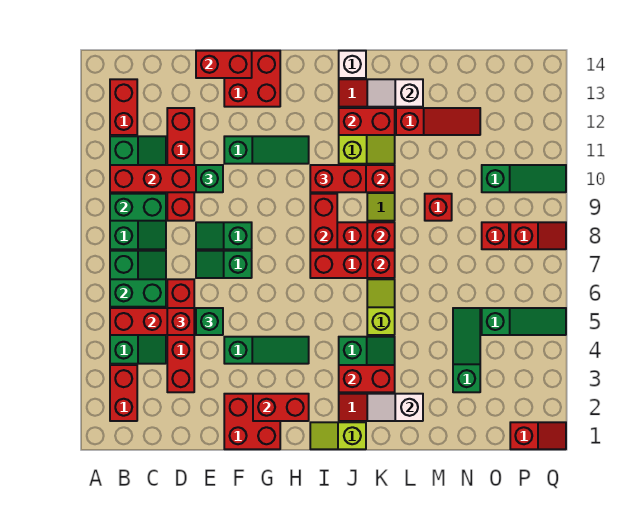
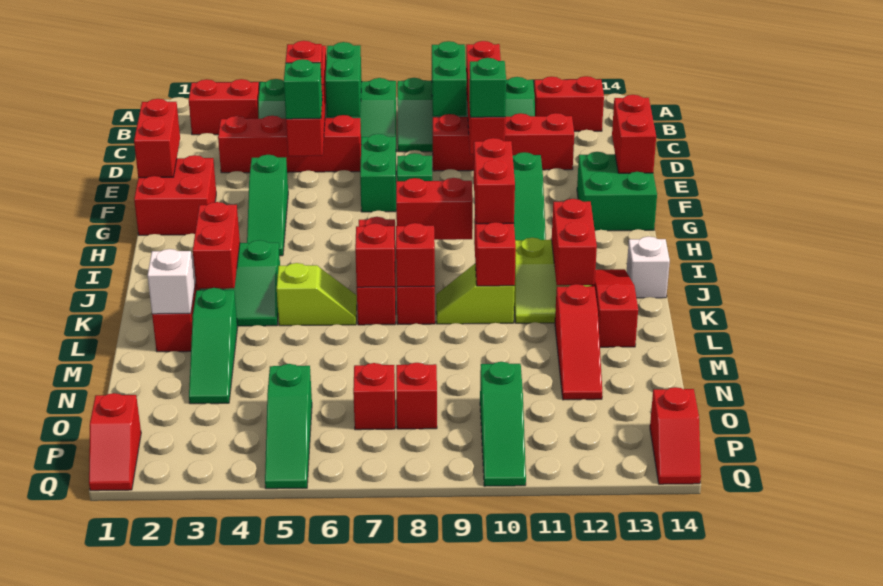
green slope E7:F7 level 1 top F -> green brick E7:F7 level 1
red brick F13:G14 level 1 -> green brick F13:G14 level 1
red brick G2:H2 level 2 -> red brick E1:F1 level 2
lime slope I1:J1 level 1 top J -> none
white slope K13:L13 level 2 top L -> none
red brick M9 level 1 -> red brick O7 level 1
green slope N3:N5 level 1 top 3 -> green slope L3:N3 level 1 top L
red slope P8:Q8 level 1 top P -> red slope P14:Q14 level 1 top P

